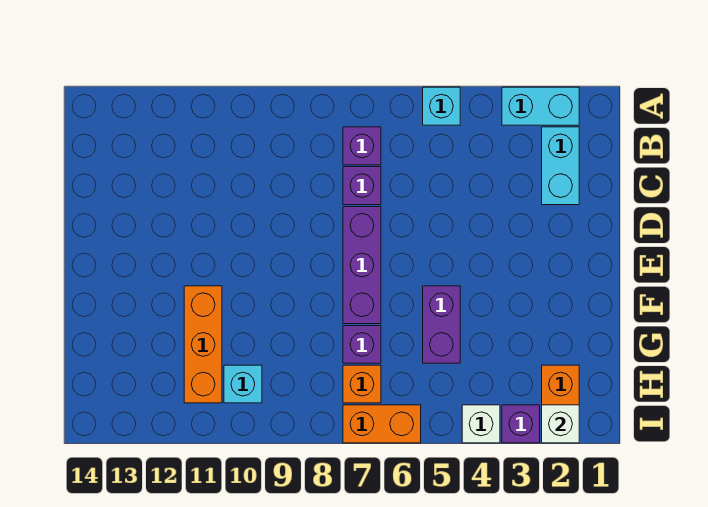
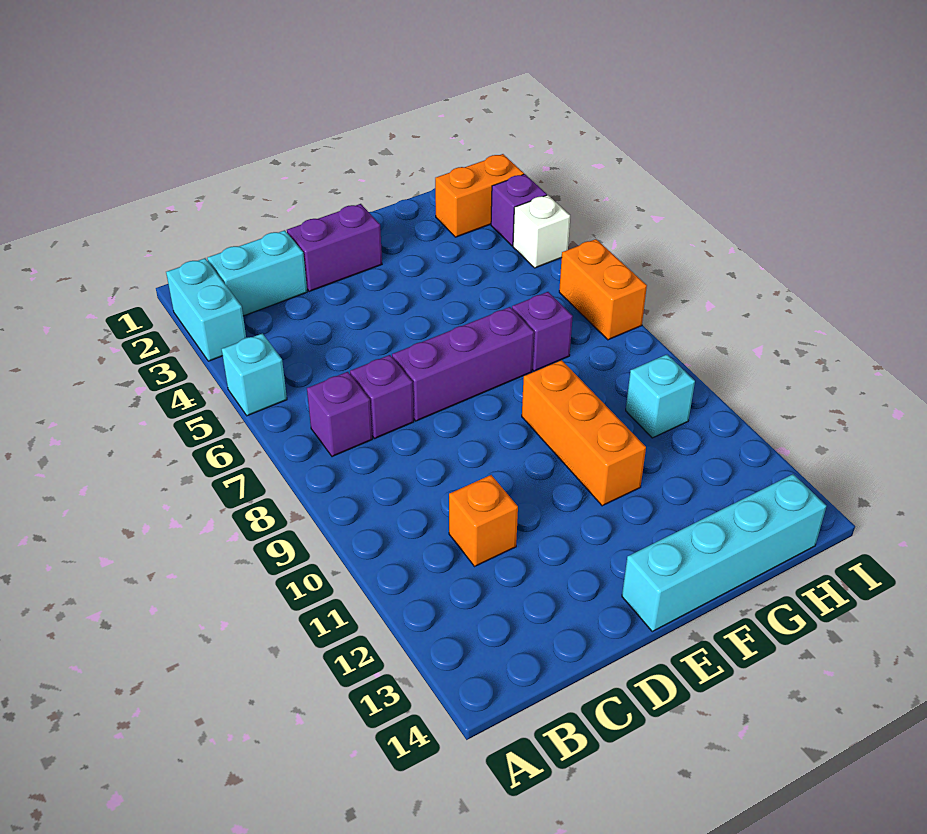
none -> cyan brick E14:H14 level 1
purple brick F5:G5 level 1 -> purple brick D2:E2 level 1
orange brick F11:H11 level 1 -> orange brick F9:F11 level 1
orange brick H7 level 1 -> orange brick C11 level 1
white brick I2 level 2 -> none

